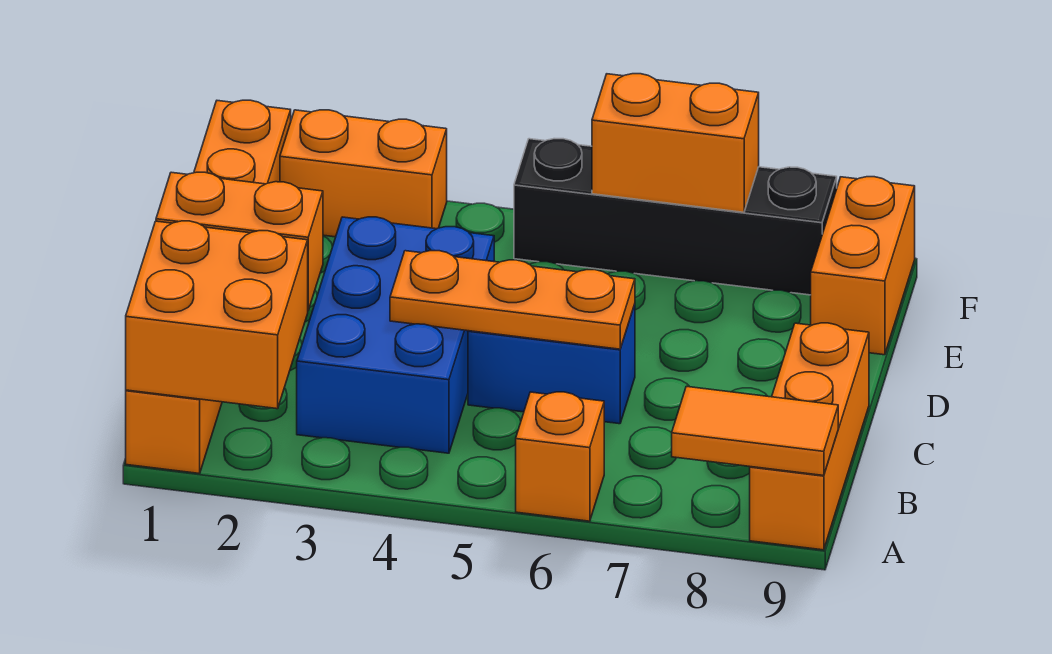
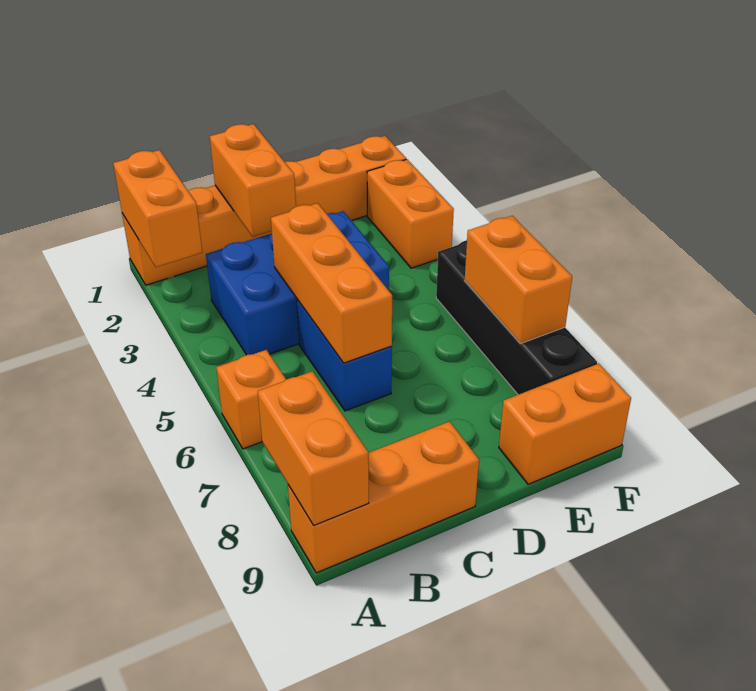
orange brick A1:B2 level 2 -> orange brick A1:A2 level 2
orange tile A8:A9 level 2 -> orange brick A8:A9 level 2
orange plate C4:C6 level 2 -> orange brick C4:C6 level 2

